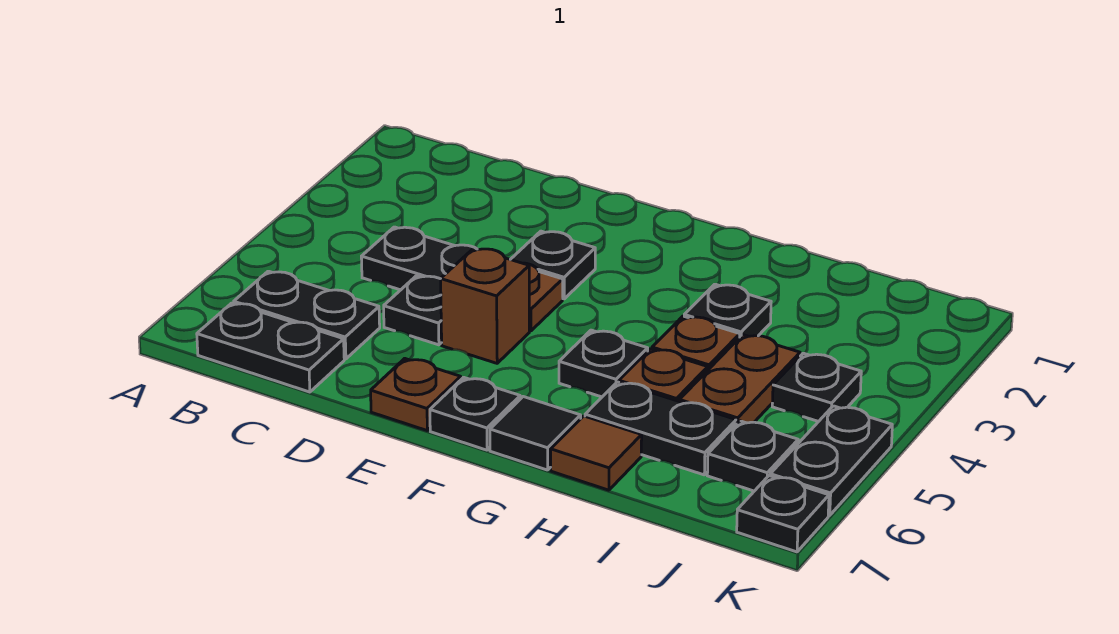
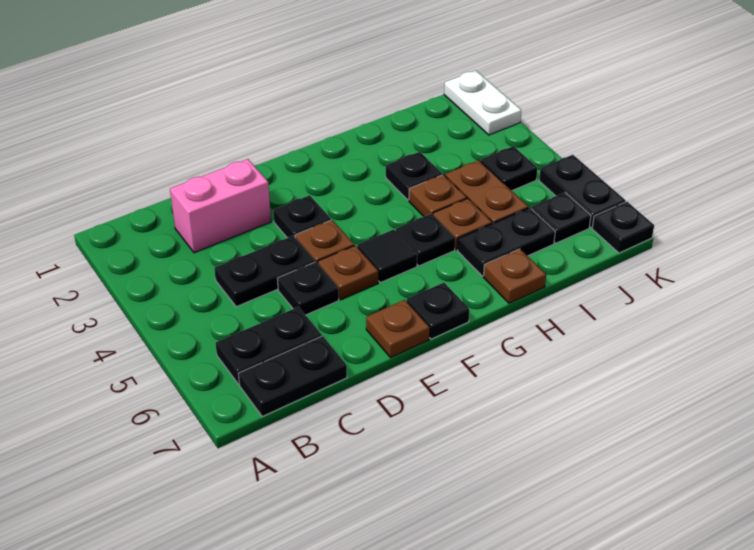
none -> pink brick C2:D2 level 1
brown brick E5 level 1 -> brown plate E5 level 1
black tile G7 level 1 -> black tile F5 level 1
brown tile H7 level 1 -> brown plate H7 level 1
none -> white plate K1:K2 level 1

